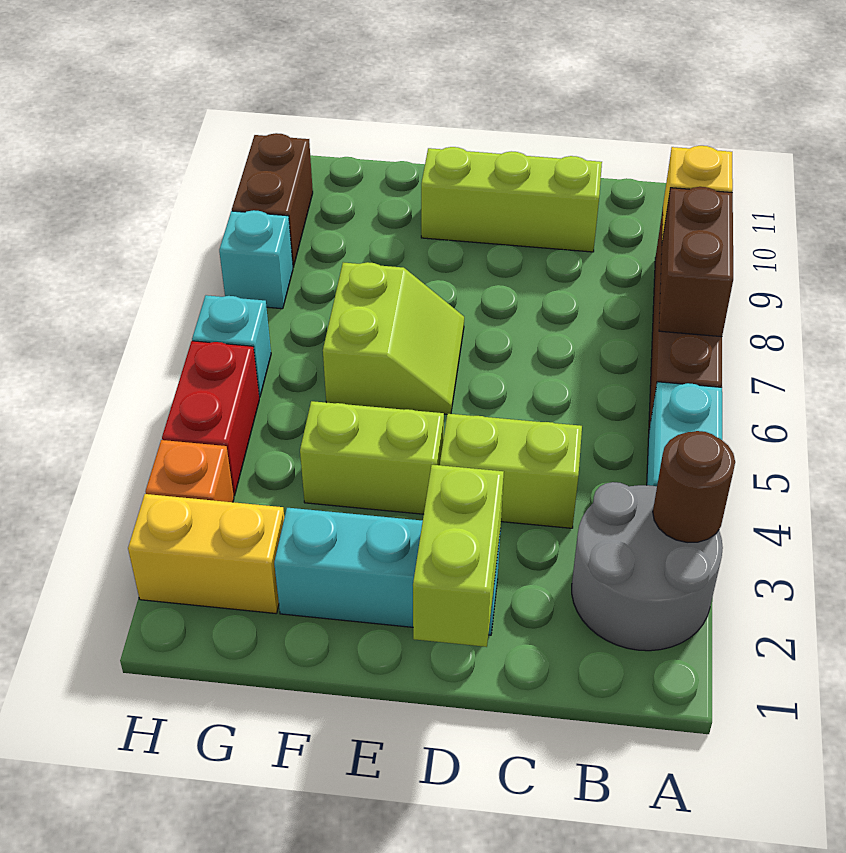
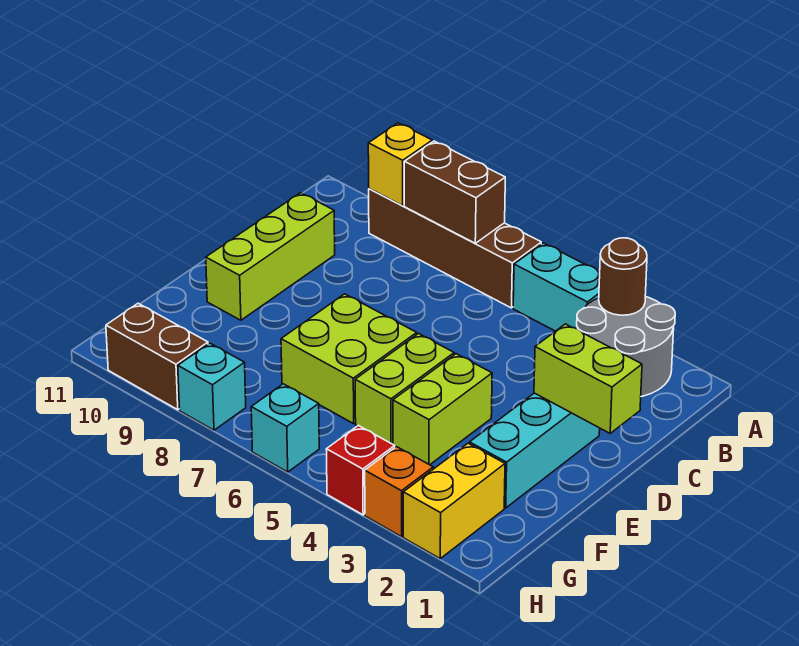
lime brick C4:D4 level 1 -> lime brick E5:F5 level 1
lime slope E6:F7 level 1 top F -> lime brick E6:F7 level 1
red brick H4:H5 level 1 -> red brick H4 level 1

